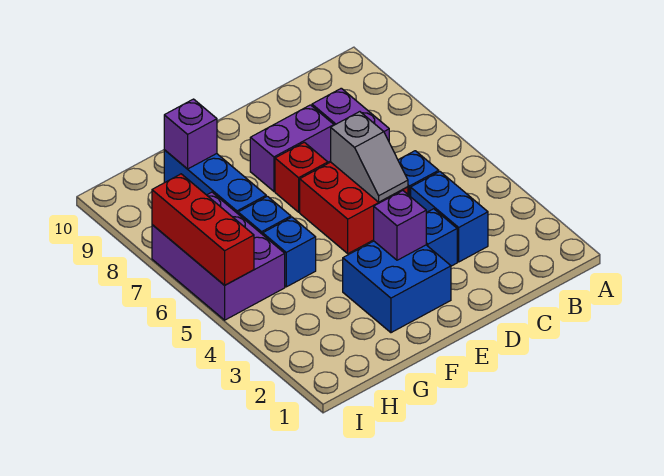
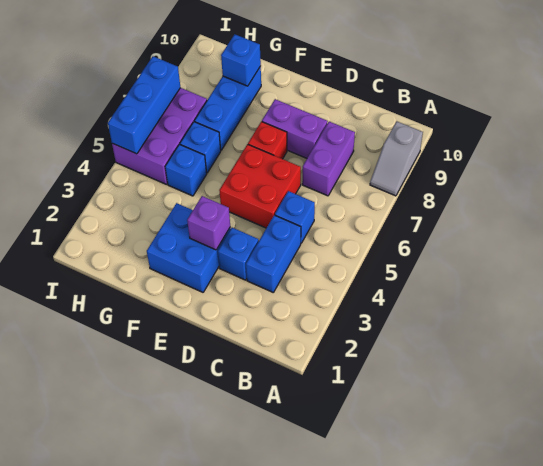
grey slope D5:D6 level 2 top 6 -> grey slope A8:A9 level 1 top 9
purple brick G9 level 2 -> blue brick G9 level 2
red brick I5:I7 level 2 -> blue brick I5:I7 level 2

